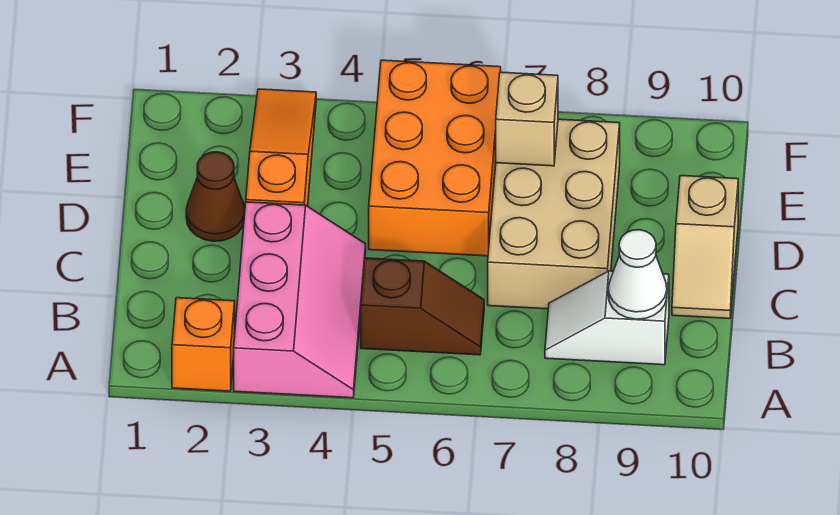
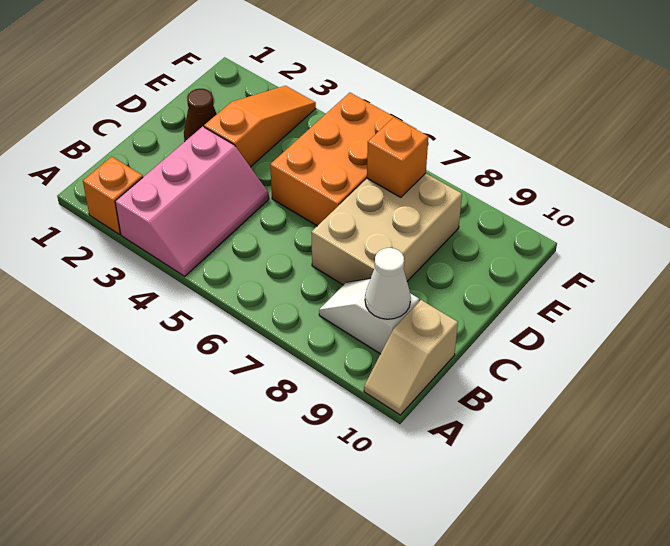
brown slope B5:B6 level 1 top 5 -> none
tan slope C10:D10 level 1 top D -> tan slope A10:B10 level 1 top B
tan brick E7 level 2 -> orange brick E7 level 2

